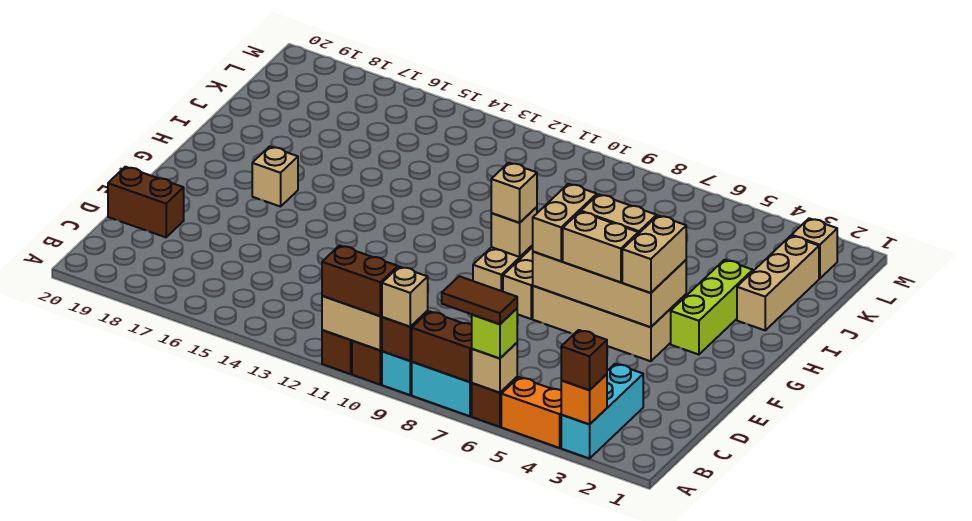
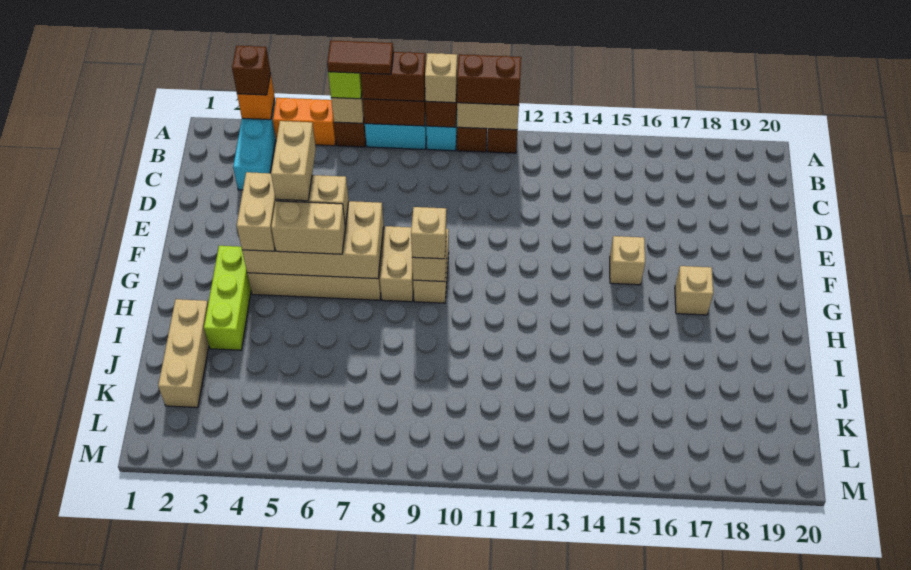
brown brick D19:D20 level 1 -> brown brick A7:A8 level 3
tan brick F7:G7 level 3 -> tan brick E5:F5 level 4
tan brick L2 level 1 -> tan brick F15 level 1

